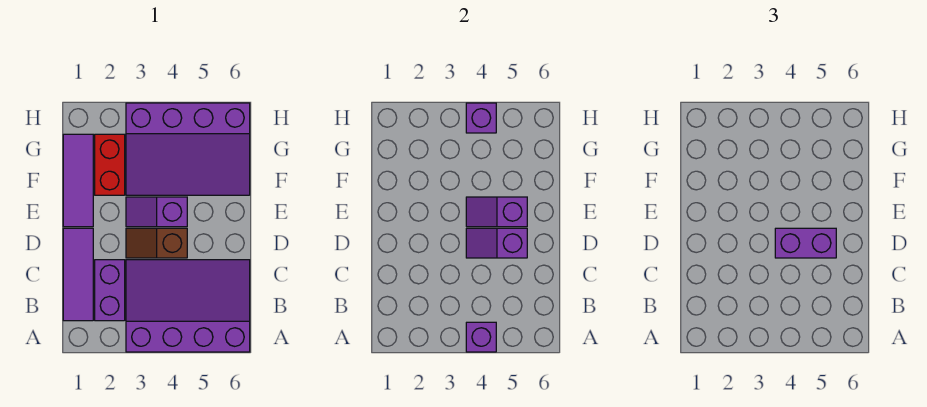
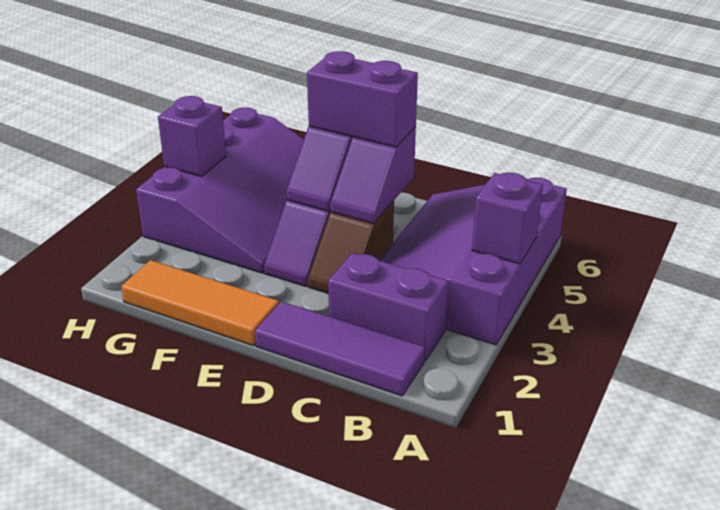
purple brick D4:D5 level 3 -> purple brick D5:E5 level 3
purple tile E1:G1 level 1 -> orange tile E1:G1 level 1
red brick F2:G2 level 1 -> none

